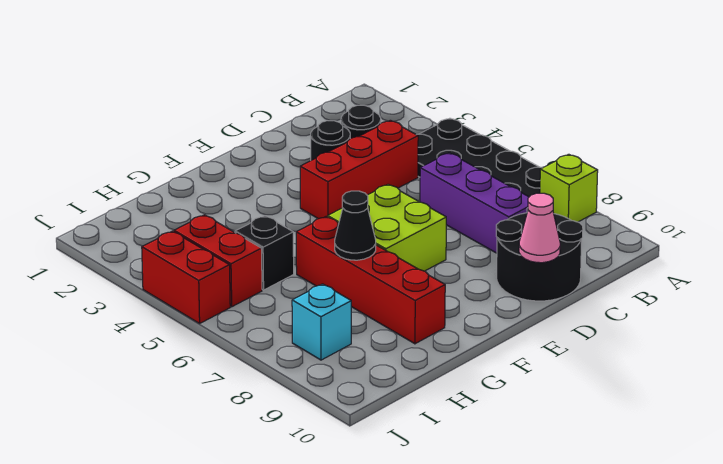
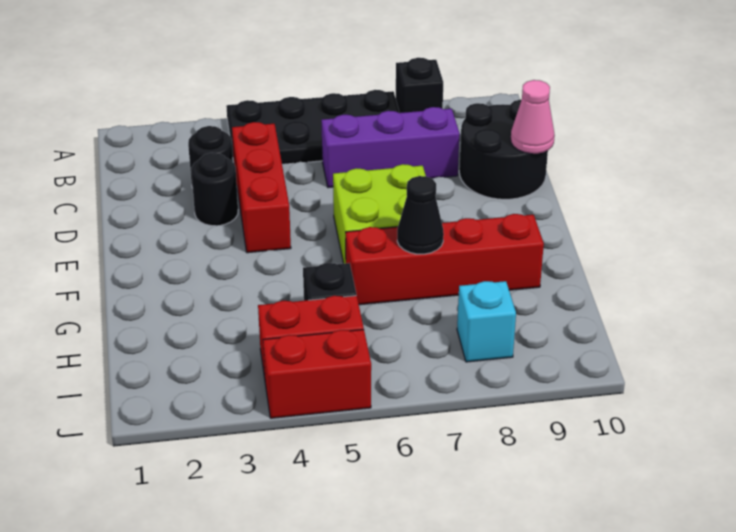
lime brick A8 level 1 -> black brick A8 level 1

